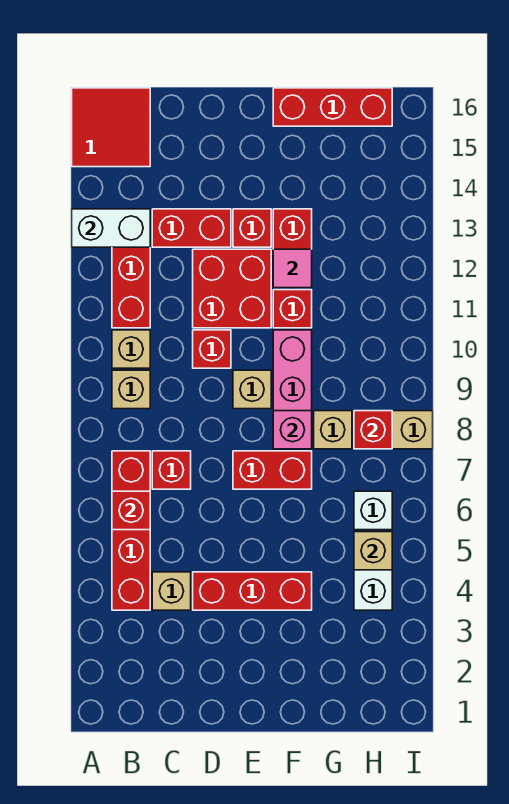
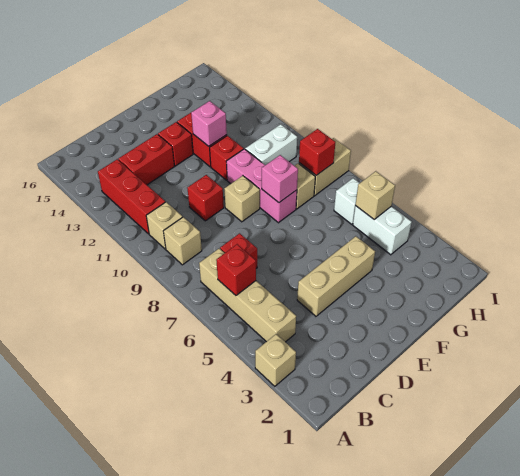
white brick A13:B13 level 2 -> white brick G10:H10 level 1
red tile A15:B16 level 1 -> none
red brick B4:B7 level 1 -> tan brick B4:B7 level 1
tan brick C4 level 1 -> tan brick A3 level 1
red brick D4:F4 level 1 -> tan brick D4:F4 level 1
red brick D11:E12 level 1 -> none
red brick E7:F7 level 1 -> none
pink tile F12 level 2 -> pink brick F12 level 2
red brick F16:H16 level 1 -> none

